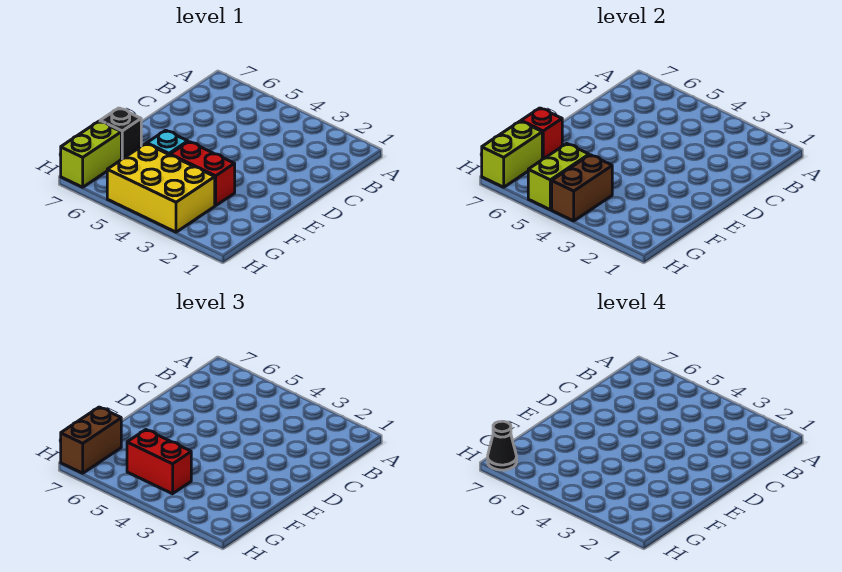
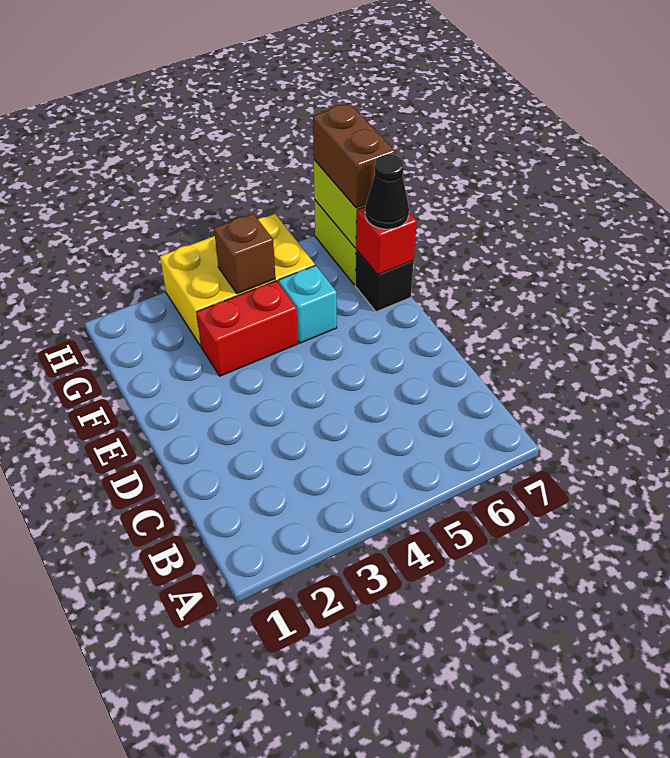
brown brick G4:H4 level 2 -> brown brick G4 level 2
red brick G4:G5 level 3 -> none
lime brick G5:H5 level 2 -> none
black cone H7 level 4 -> black cone F7 level 3

